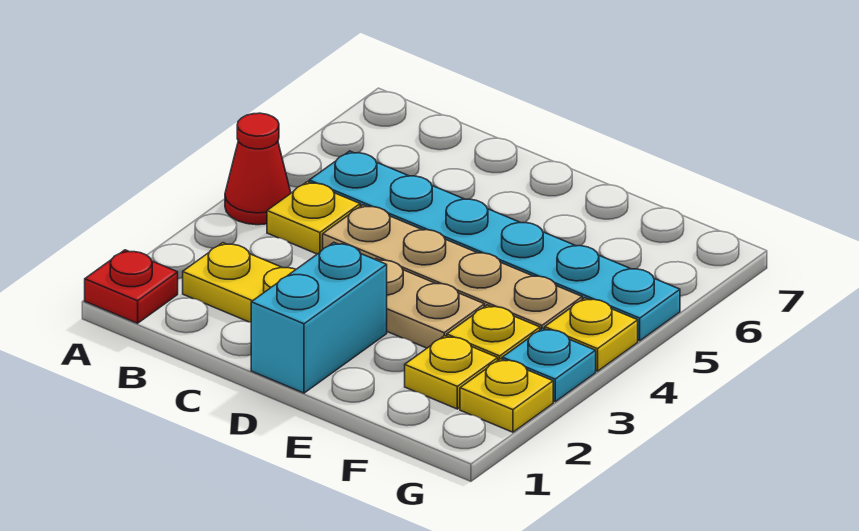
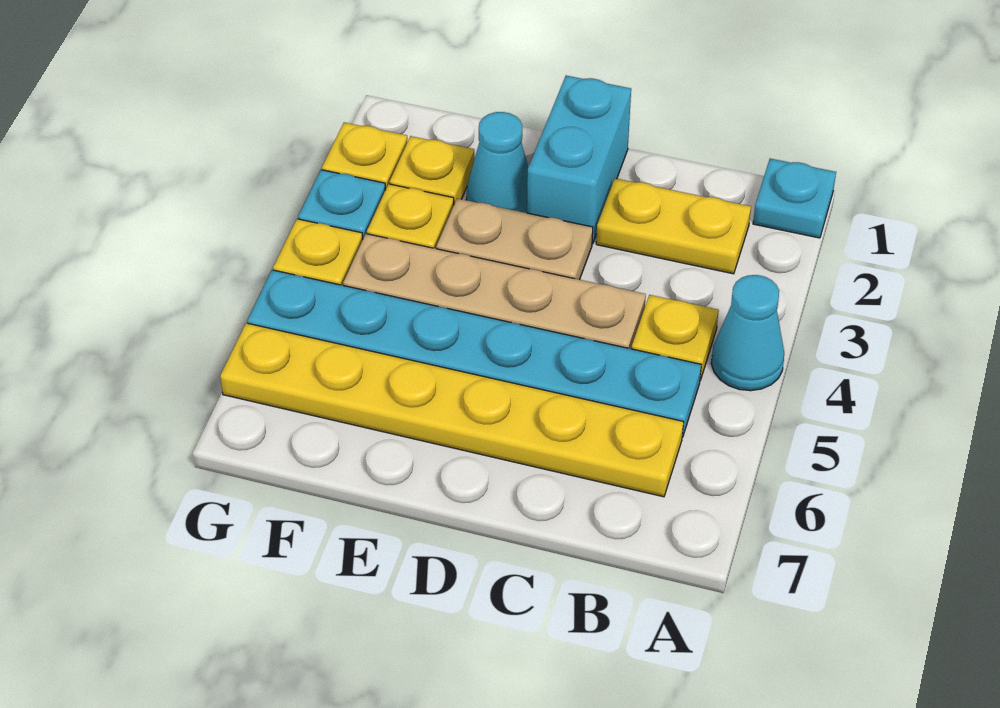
red plate A1 level 1 -> cyan plate A1 level 1
red cone A4 level 1 -> cyan cone A4 level 1
none -> yellow plate B6:G6 level 1
none -> cyan cone E2 level 1

